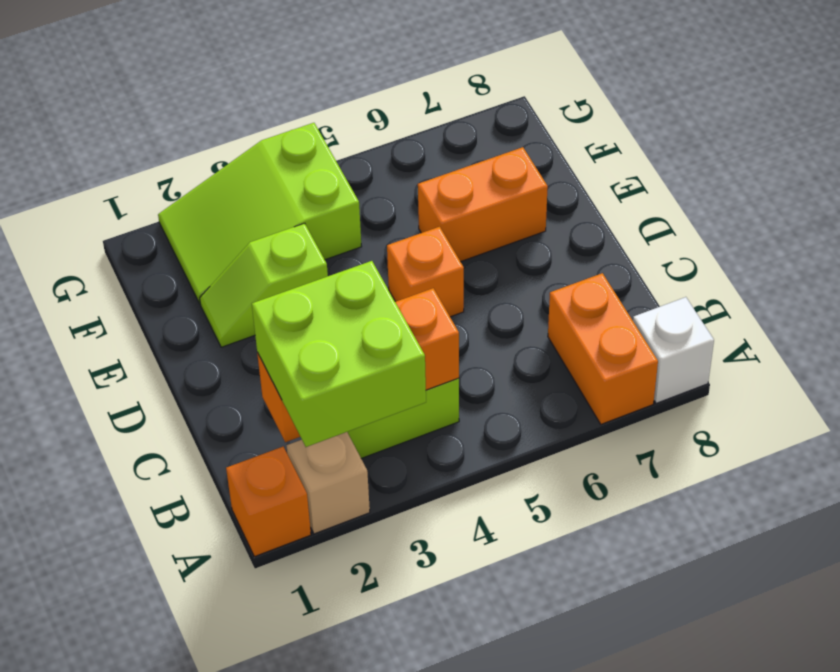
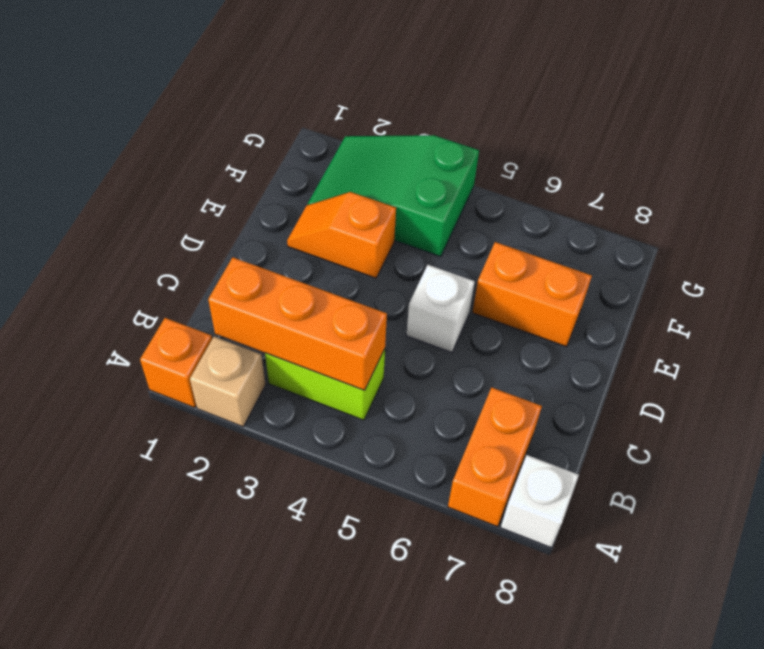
lime brick A2:B3 level 3 -> none
orange brick D5 level 1 -> white brick D5 level 1
lime slope E2:E3 level 1 top 3 -> orange slope E2:E3 level 1 top 3
lime slope F2:G4 level 1 top 4 -> green slope F2:G4 level 1 top 4

